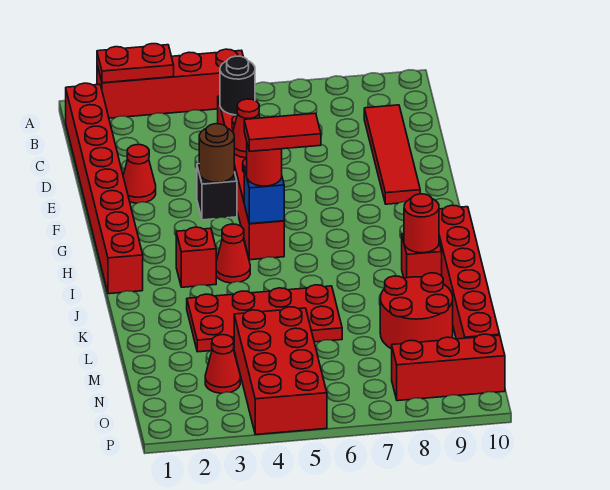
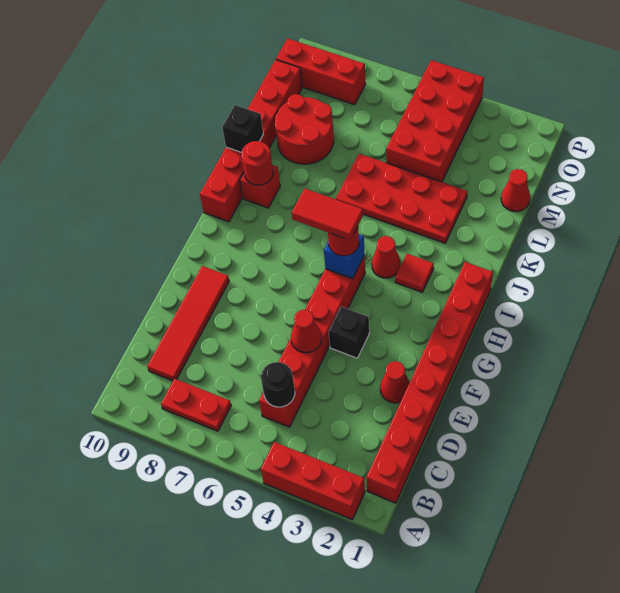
red brick A2:A5 level 1 -> red brick A2:A4 level 1
red plate A2:A3 level 2 -> red plate B7:B8 level 1
brown round brick F4 level 2 -> none
red brick I3 level 1 -> red tile I3 level 1
none -> black brick K10 level 2
red cone N3 level 1 -> red cone M1 level 1

